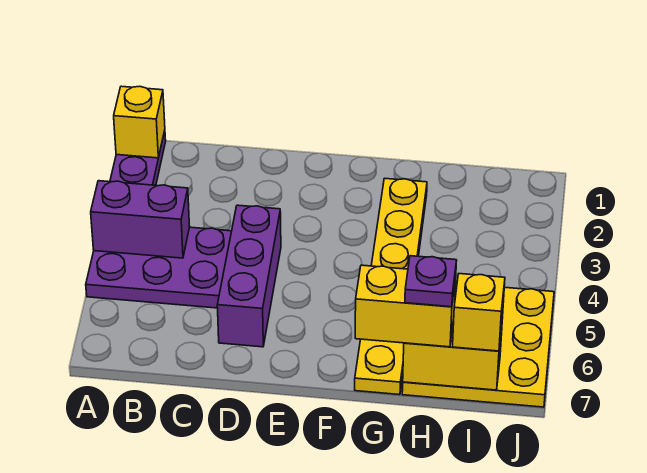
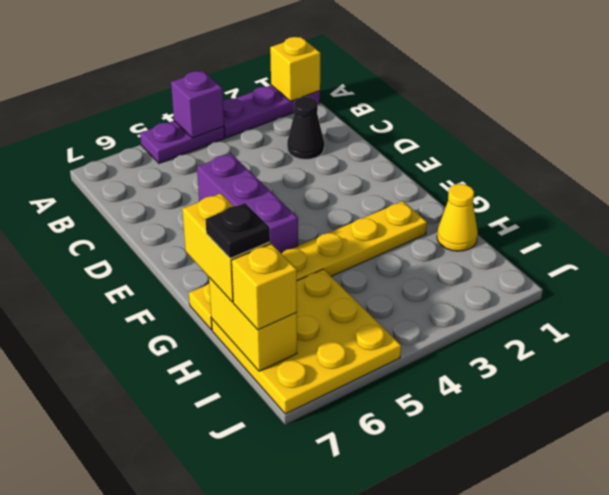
purple plate A4:C5 level 1 -> purple plate A4:A5 level 1
purple brick A4:B4 level 2 -> purple brick A4 level 2
none -> black cone C2 level 1
purple brick D4:D6 level 1 -> purple brick D5:F5 level 1
none -> yellow cone H1 level 1
purple plate H7 level 4 -> black plate H7 level 4

